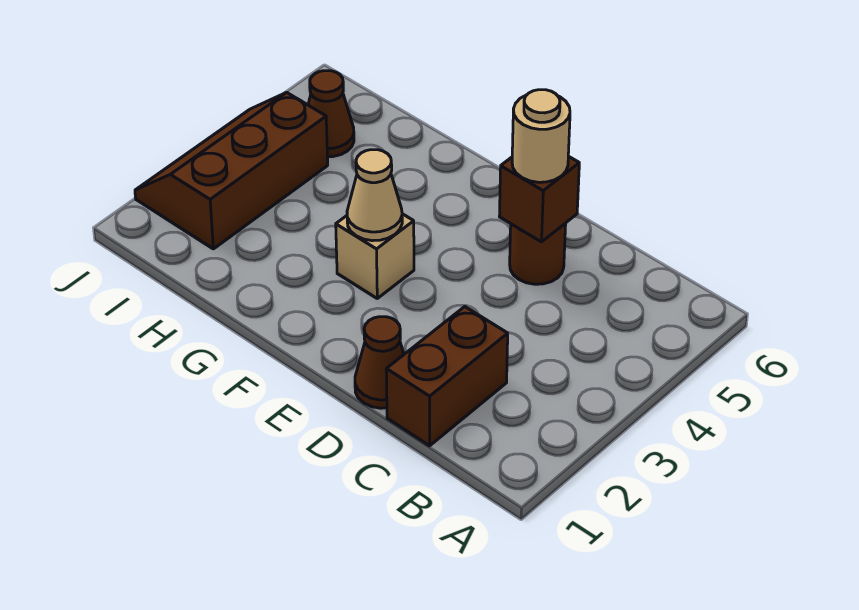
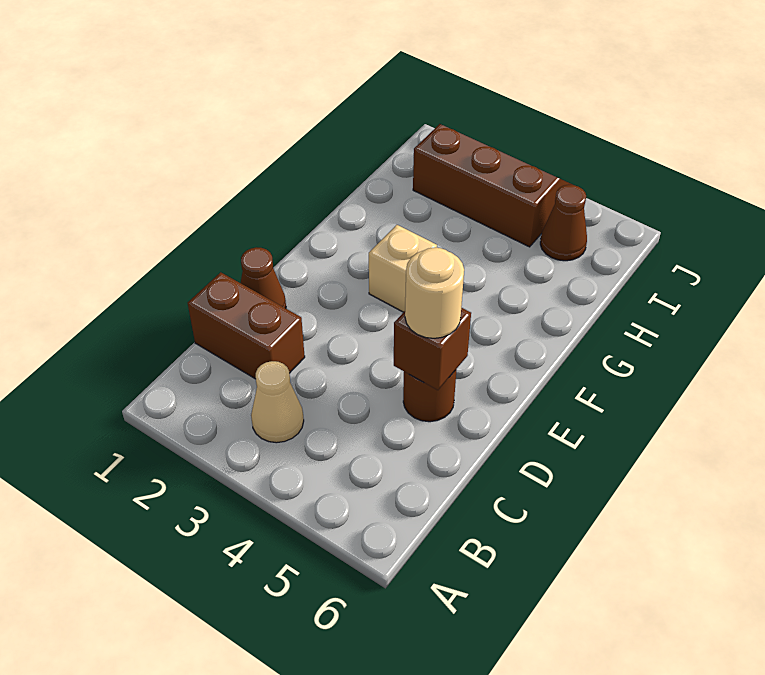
tan cone F3 level 2 -> tan cone B3 level 1

